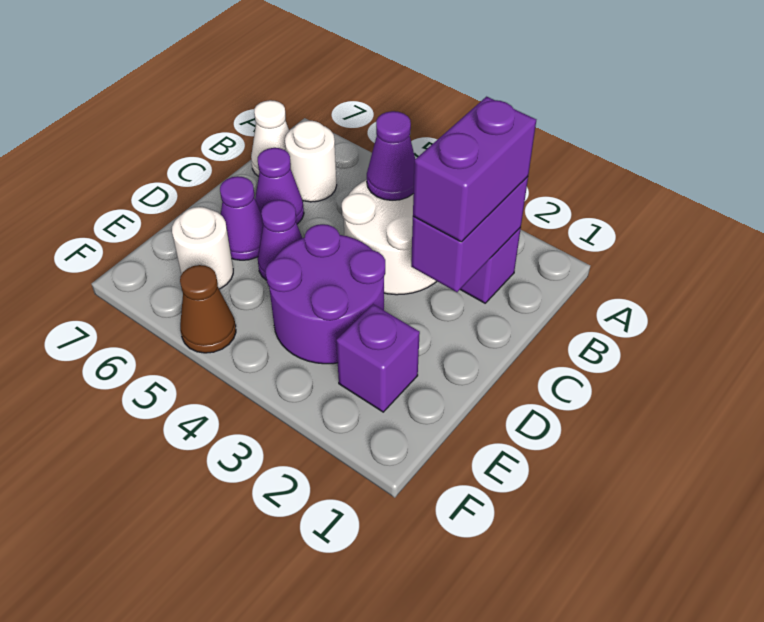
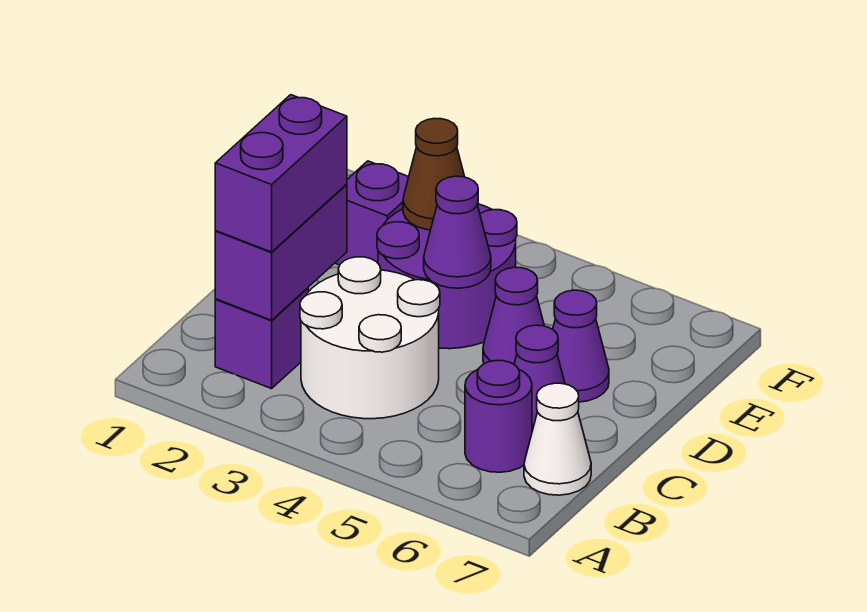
purple cone B4 level 2 -> purple cone D4 level 2
white round brick B6 level 1 -> purple round brick B6 level 1
white round brick E6 level 1 -> none
brown cone F5 level 1 -> brown cone E3 level 2

